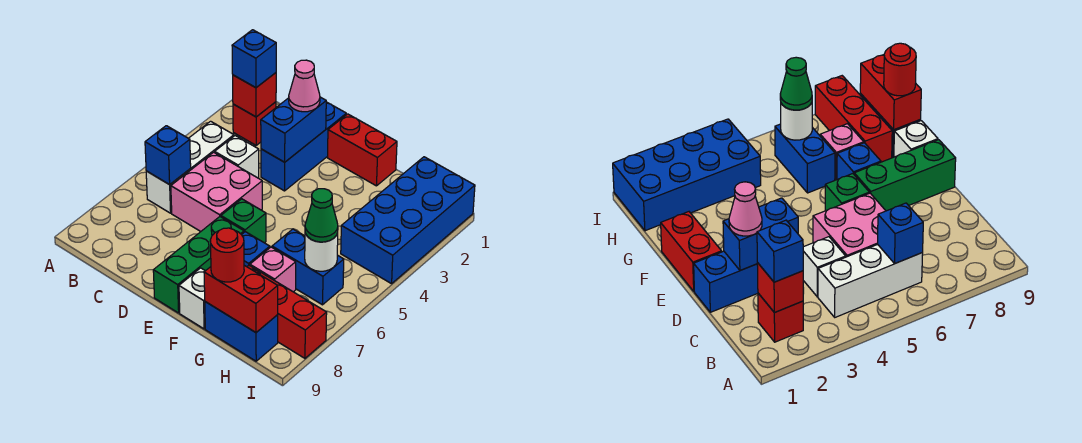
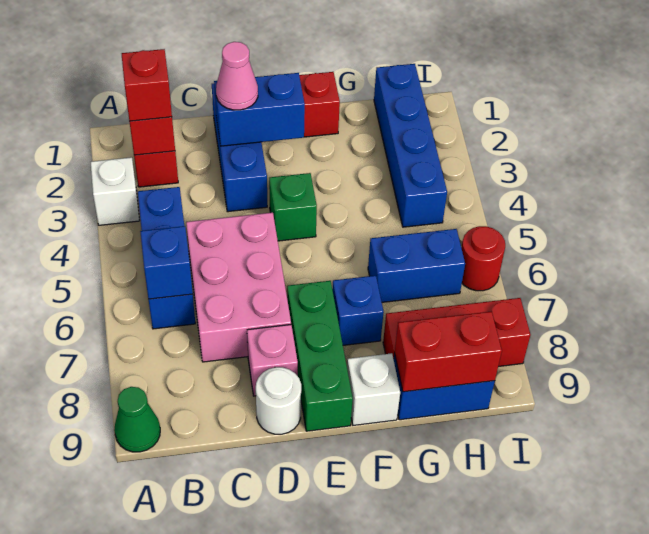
blue brick B2 level 3 -> red brick B2 level 3
white brick B4:B6 level 1 -> blue brick B4:B6 level 1
white brick C4 level 1 -> white brick A3 level 1
pink brick C5:D6 level 1 -> pink brick C5:D7 level 1
blue brick D2:D3 level 2 -> blue brick D2:E2 level 2
green brick E6 level 1 -> green brick E4 level 1
pink brick G7 level 1 -> pink brick D8 level 1
red round brick G9 level 3 -> red round brick I6 level 1
blue brick H1:I4 level 1 -> blue brick H1:H4 level 1
white round brick H6 level 2 -> white round brick D9 level 1
green cone H6 level 3 -> green cone A9 level 1

